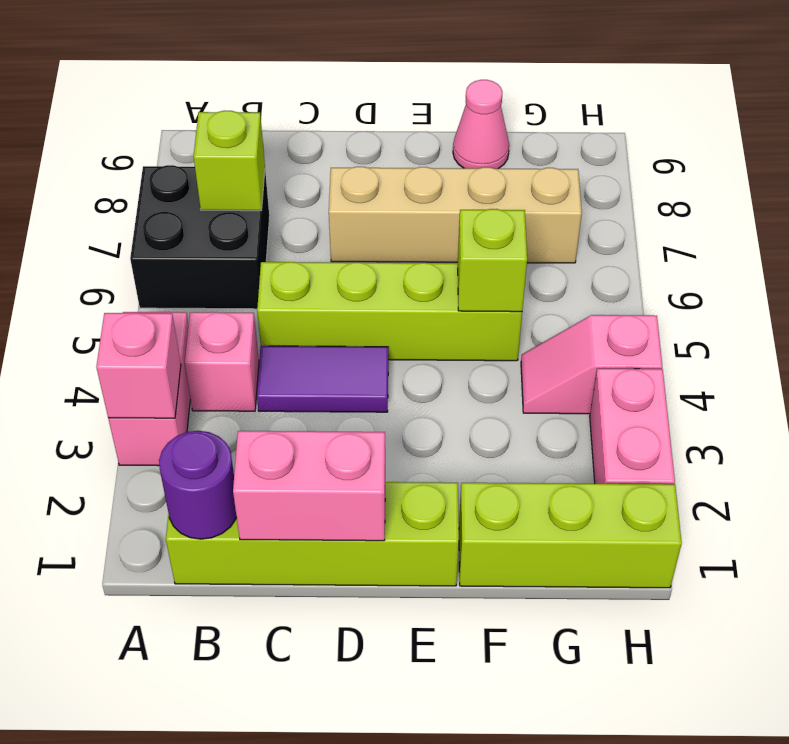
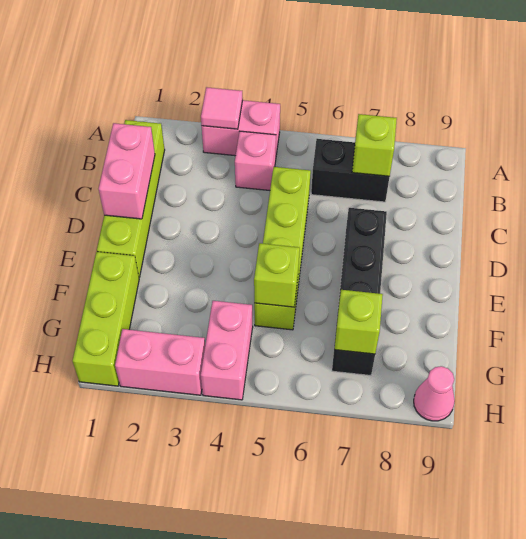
pink brick A3 level 2 -> pink tile A3 level 2
black brick A6:B7 level 1 -> black brick B6:B7 level 1
purple round brick B1 level 2 -> none
purple tile C4:D4 level 1 -> none
tan brick D7:G7 level 1 -> black brick D7:G7 level 1
pink cone F9 level 1 -> pink cone H9 level 1
pink slope G4:H4 level 1 top H -> pink brick G4:H4 level 1
none -> lime brick G7 level 2

